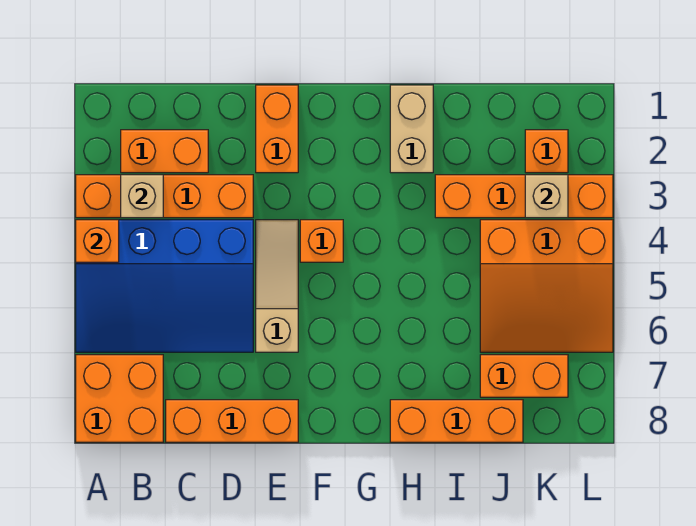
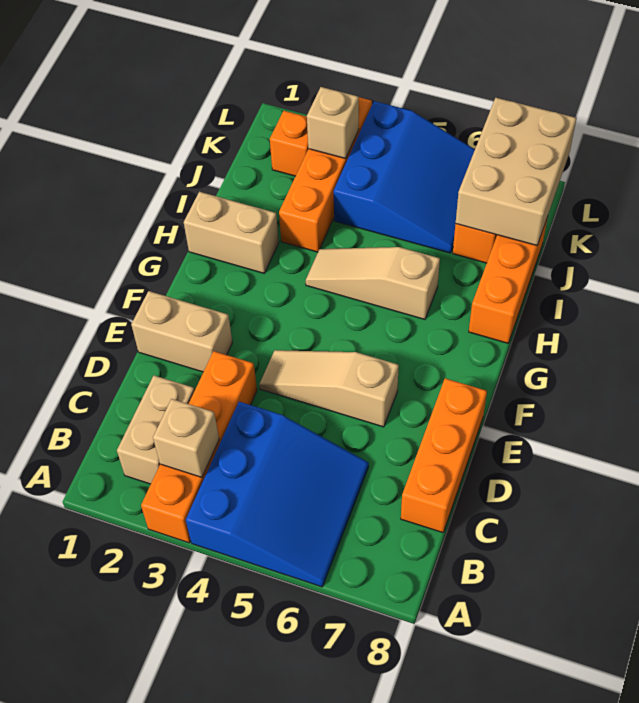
blue slope A4:D6 level 1 top 4 -> blue slope A4:C6 level 1 top 4
orange brick A4 level 2 -> none
orange brick A7:B8 level 1 -> none
orange brick B2:C2 level 1 -> tan brick B2:C2 level 1
orange brick E1:E2 level 1 -> tan brick E1:E2 level 1
orange brick F4 level 1 -> none
none -> tan slope H4:H6 level 1 top 6
orange slope J4:L6 level 1 top 4 -> blue slope J4:L6 level 1 top 4
none -> tan brick J7:L8 level 2

